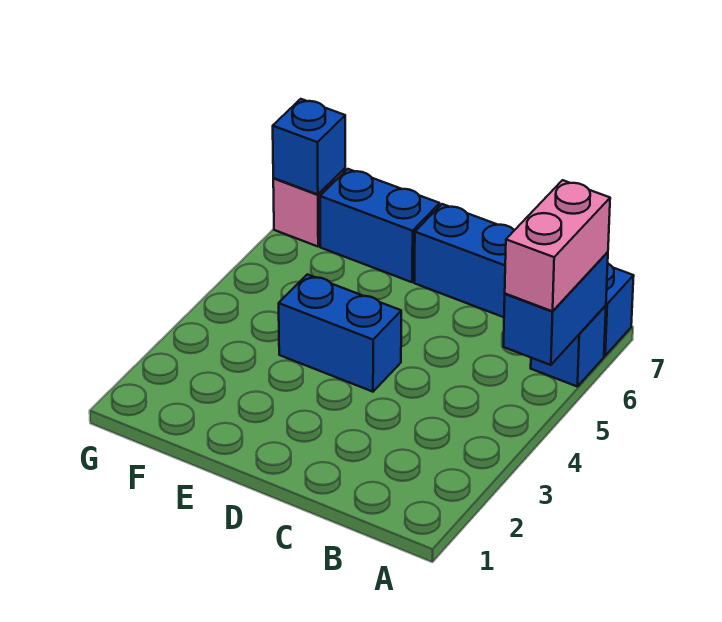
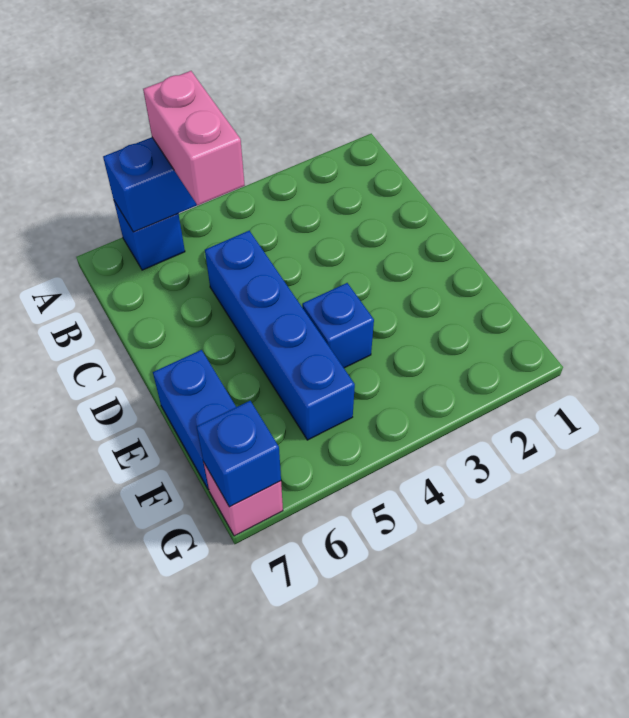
pink brick A5:A6 level 3 -> pink brick A5:B5 level 3
blue brick A7:D7 level 1 -> blue brick C5:F5 level 1
blue brick D4:E4 level 1 -> blue brick E4 level 1

